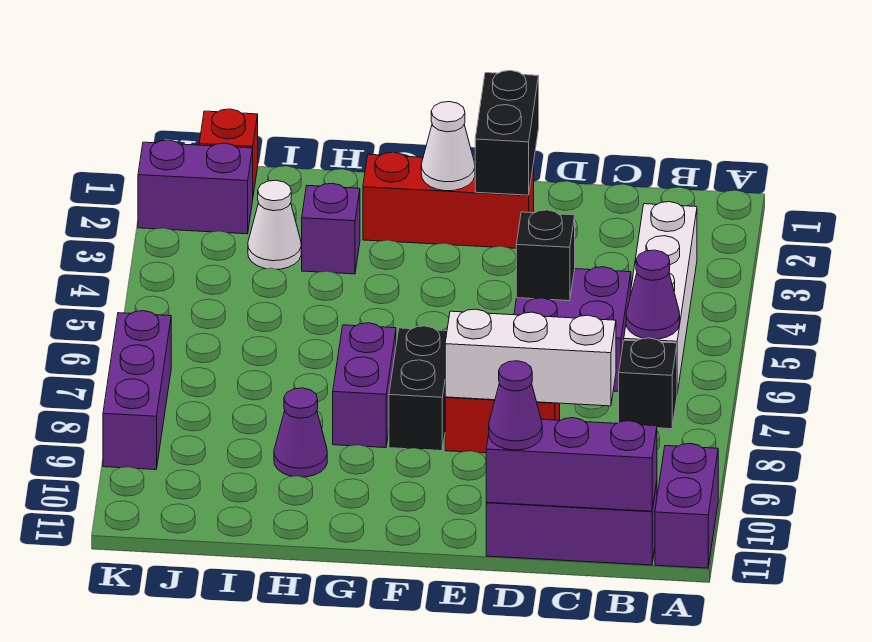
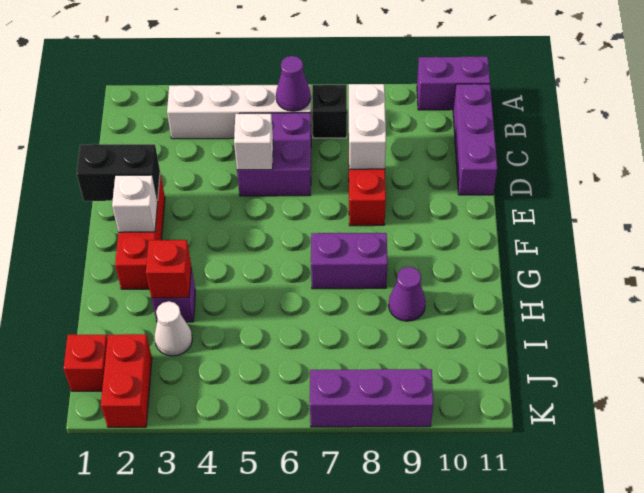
purple brick B11:D11 level 2 -> none
white brick C8:E8 level 2 -> white brick C8:D8 level 2
black brick D5 level 2 -> white brick D5 level 2
purple cone D11 level 3 -> none
white cone F2 level 2 -> white brick F2 level 2
black brick F7:F8 level 1 -> none
none -> red brick H3 level 2
purple brick J2:K2 level 1 -> red brick J2:K2 level 1

